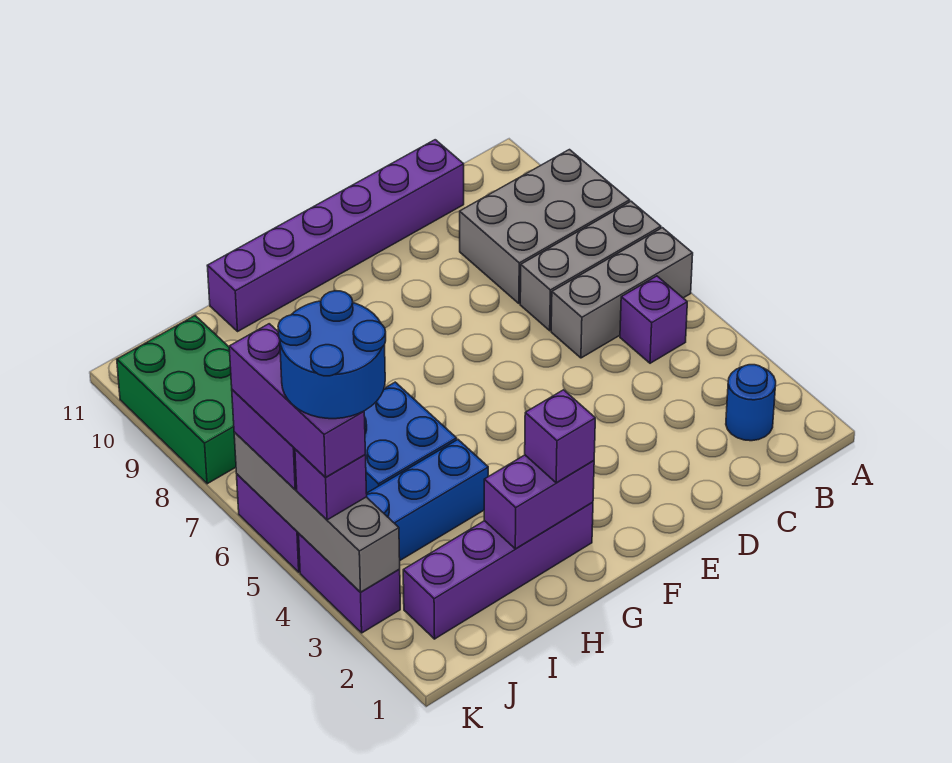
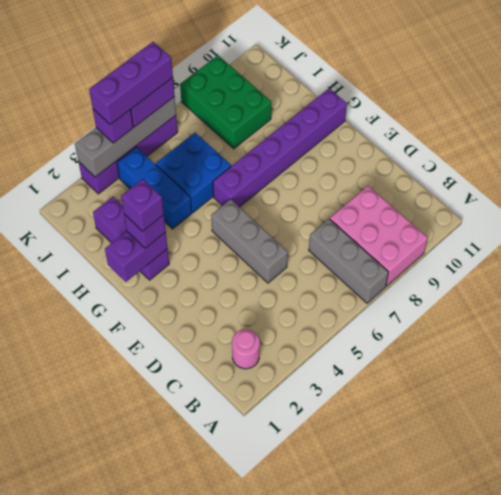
grey brick A6:C6 level 1 -> grey brick D5:F5 level 1
grey brick A8:C9 level 1 -> pink brick A8:C9 level 1
blue round brick B2 level 1 -> pink round brick B2 level 1
purple brick B5 level 1 -> purple brick G2 level 4
purple brick C11:H11 level 1 -> purple brick G6:G11 level 1
purple brick G2:J2 level 1 -> purple brick G2:I2 level 1
purple brick G2:H2 level 2 -> purple brick G1:G2 level 2
blue round brick J4:K5 level 5 -> none
green brick J8:K10 level 1 -> green brick I8:K9 level 1

